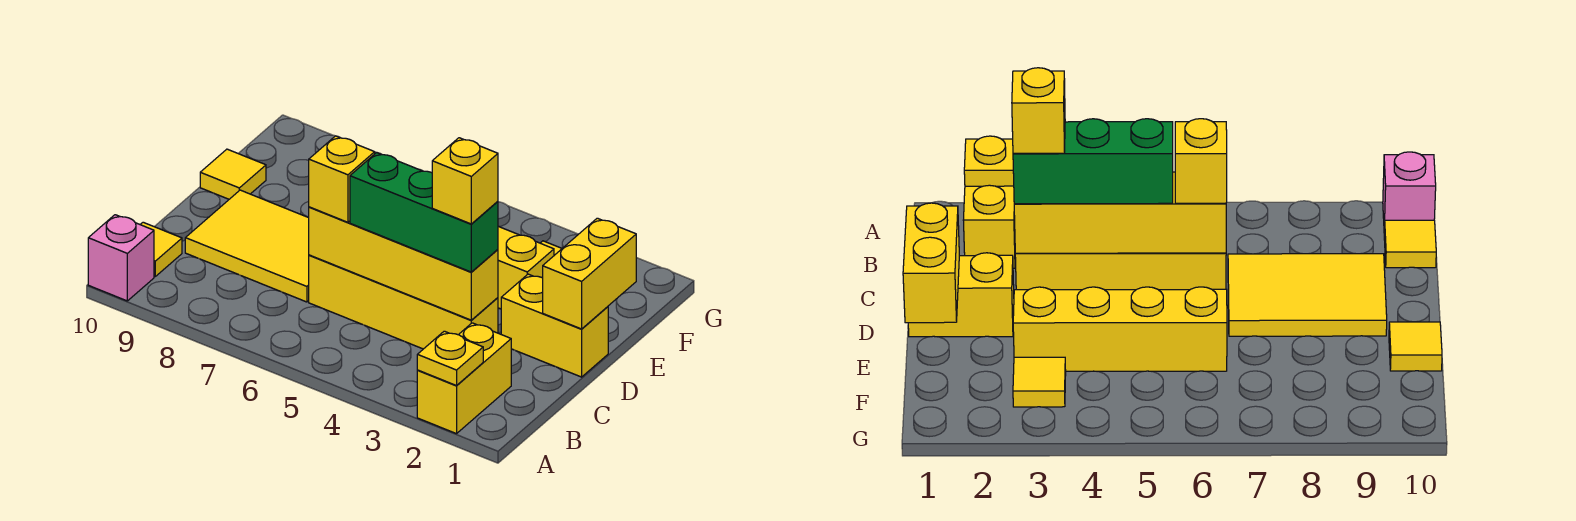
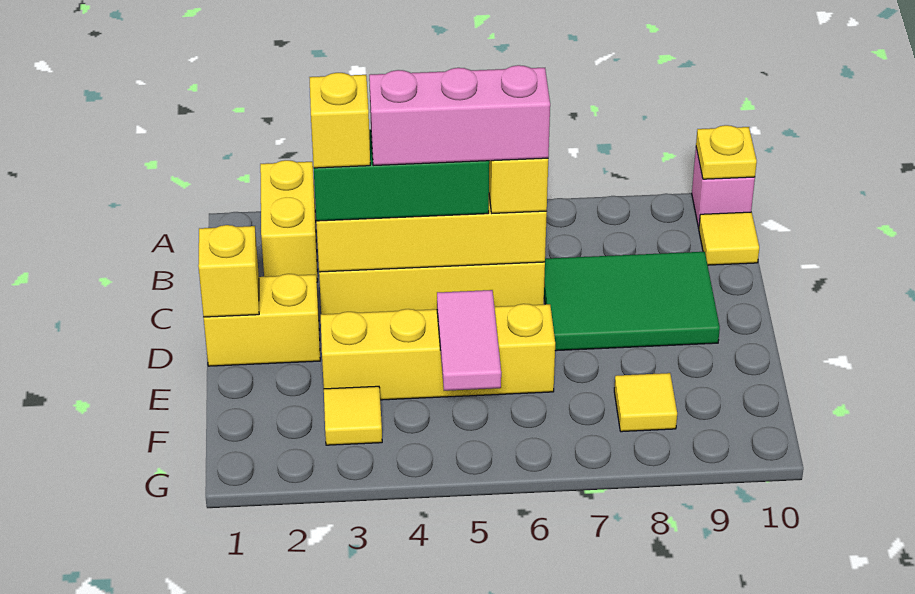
yellow plate A2 level 2 -> yellow plate A10 level 2
none -> pink brick C4:C6 level 4
yellow tile C7:D9 level 1 -> green tile C7:D9 level 1
yellow brick D1:E1 level 2 -> yellow brick D1 level 2
none -> pink tile E5:F5 level 2
yellow tile E10 level 1 -> yellow tile F8 level 1

